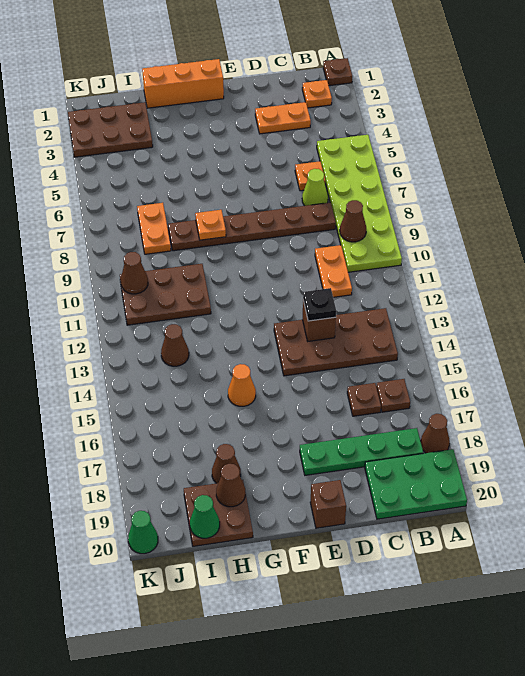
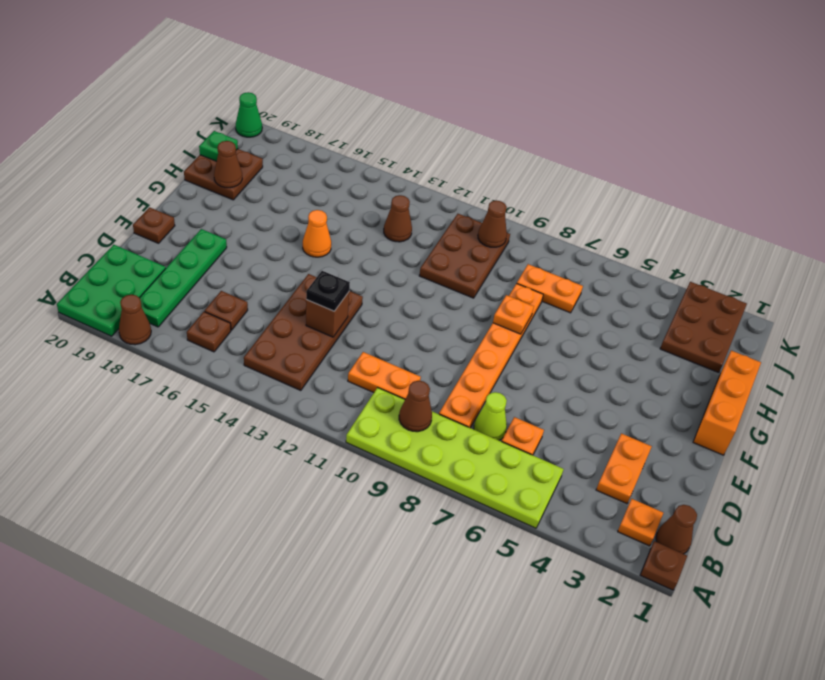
brown plate C8:H8 level 1 -> orange plate C8:H8 level 1
brown brick E20 level 1 -> brown plate E20 level 1
brown cone H18 level 1 -> brown cone B1 level 1
green cone I20 level 2 -> green plate I20 level 2

